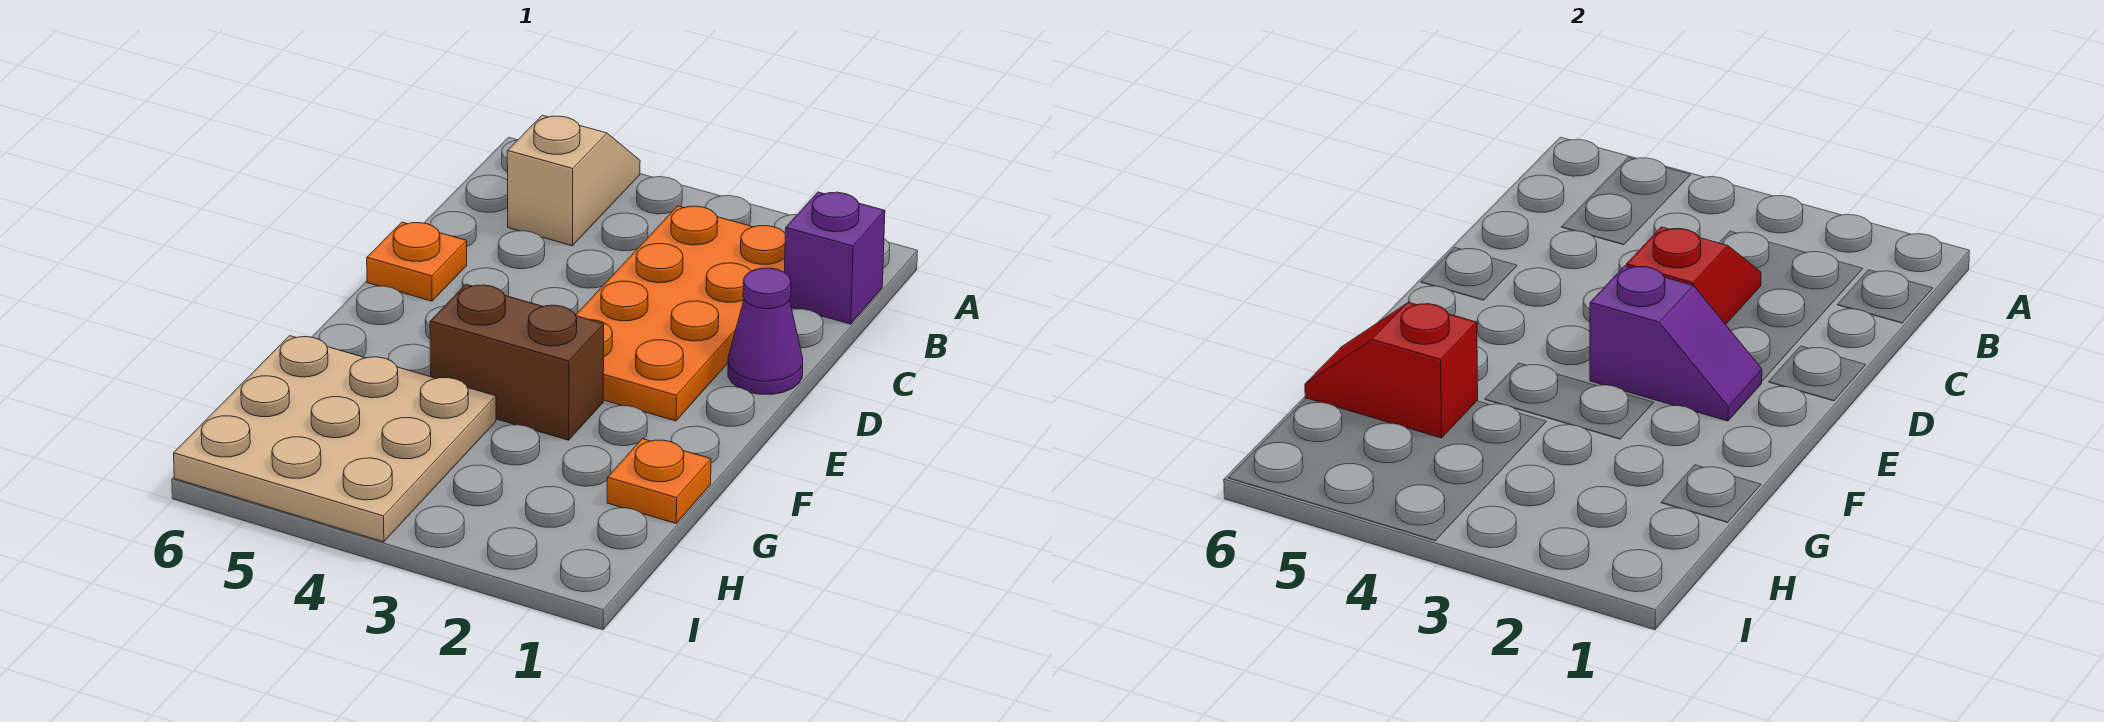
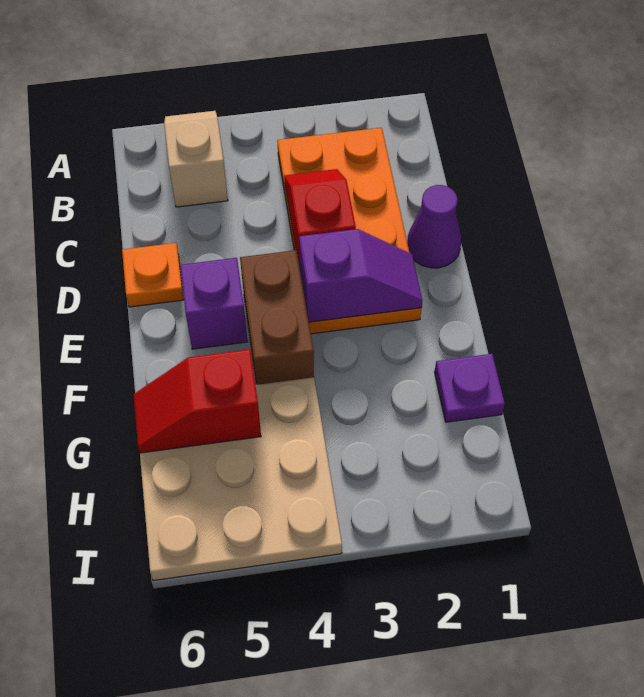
purple brick B1 level 1 -> purple brick E5 level 1
brown brick F3:F4 level 1 -> brown brick E4:F4 level 1
orange plate G1 level 1 -> purple plate G1 level 1

